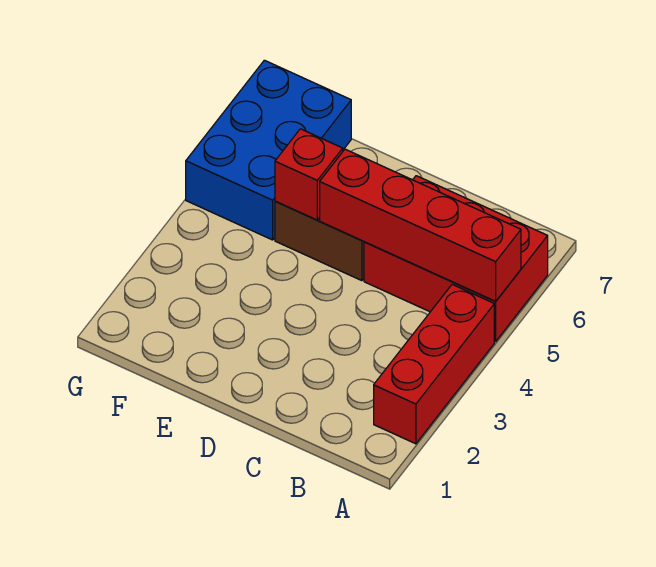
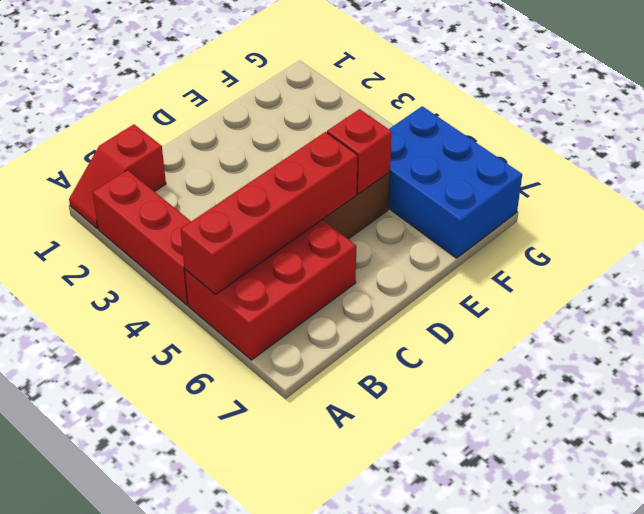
none -> red slope A1:B1 level 1 top B

